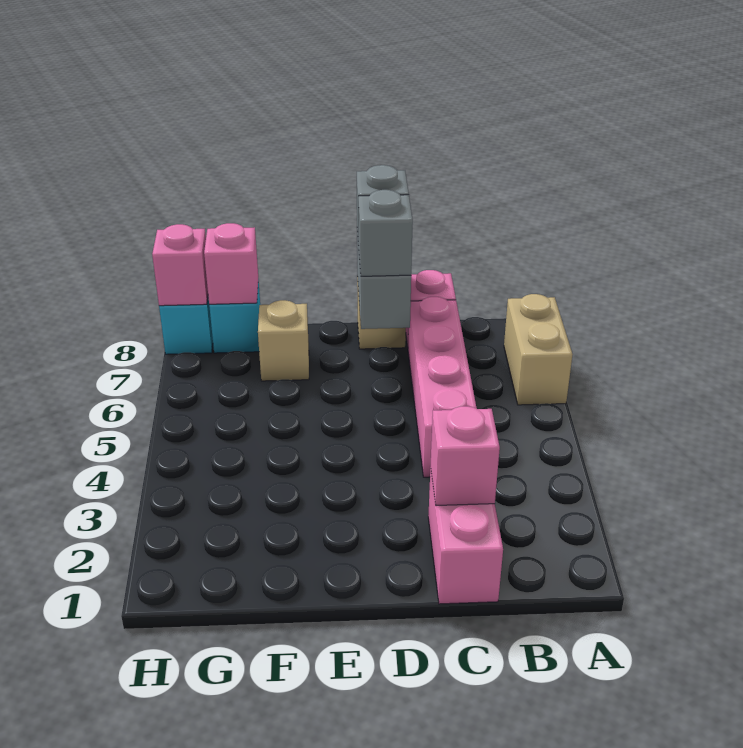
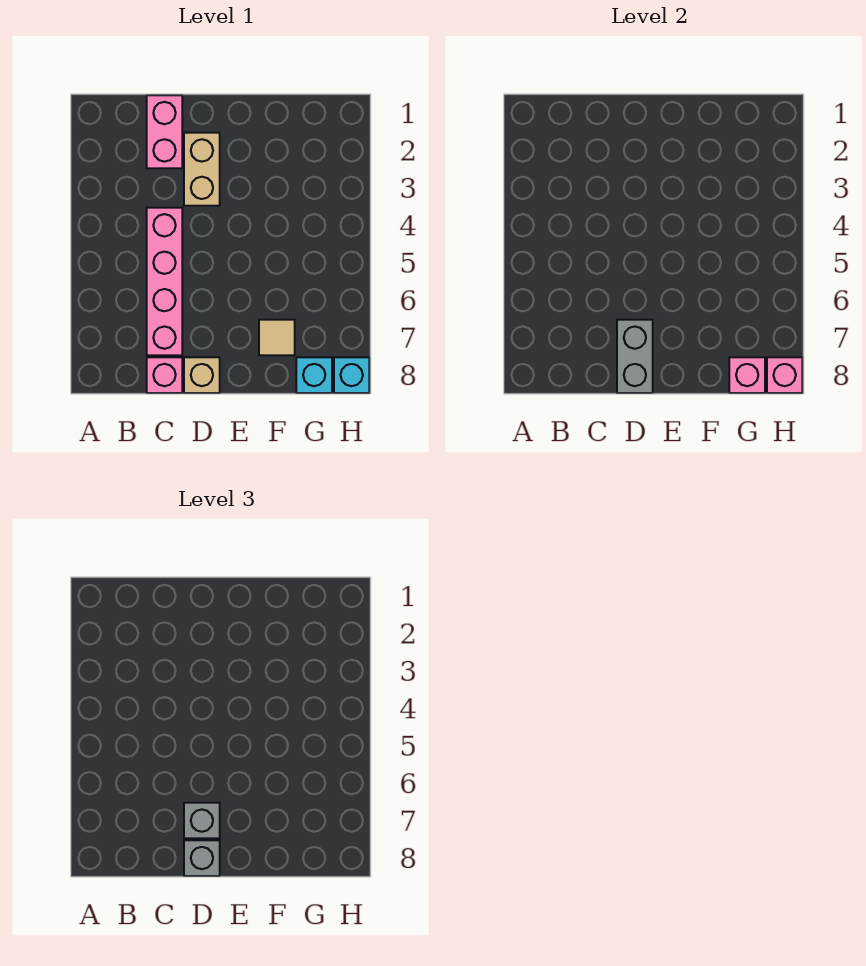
tan brick A6:A7 level 1 -> tan brick D2:D3 level 1
pink brick C2 level 2 -> none
tan brick F7 level 1 -> tan tile F7 level 1

